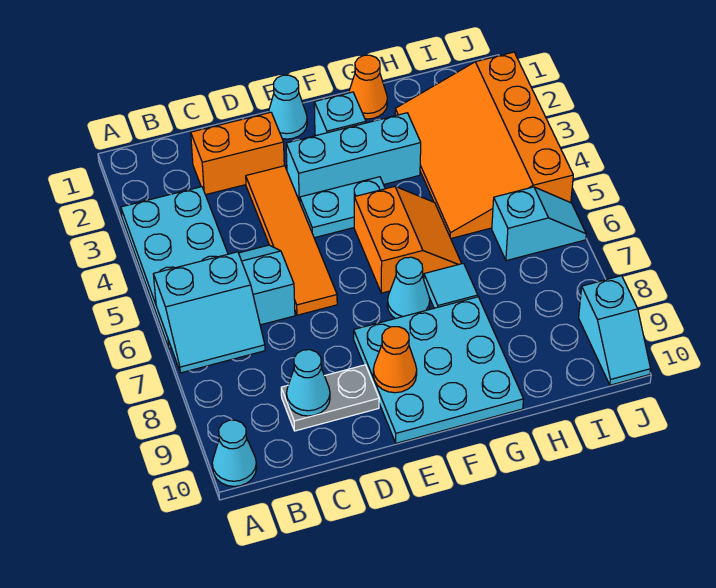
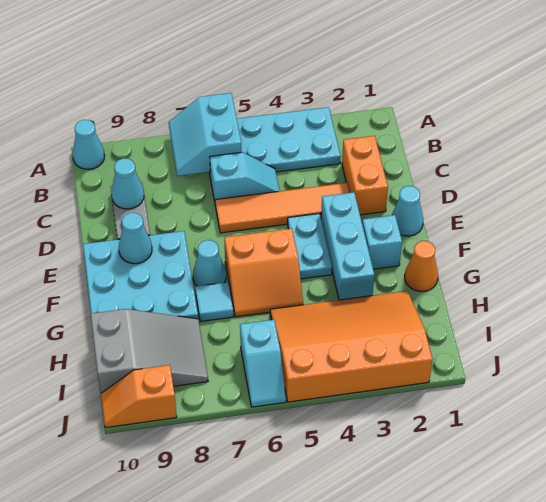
orange cone E9 level 2 -> cyan cone E9 level 2
none -> grey slope H8:I10 level 1 top 10
cyan slope J9:J10 level 1 top 9 -> orange slope J9:J10 level 1 top 9

